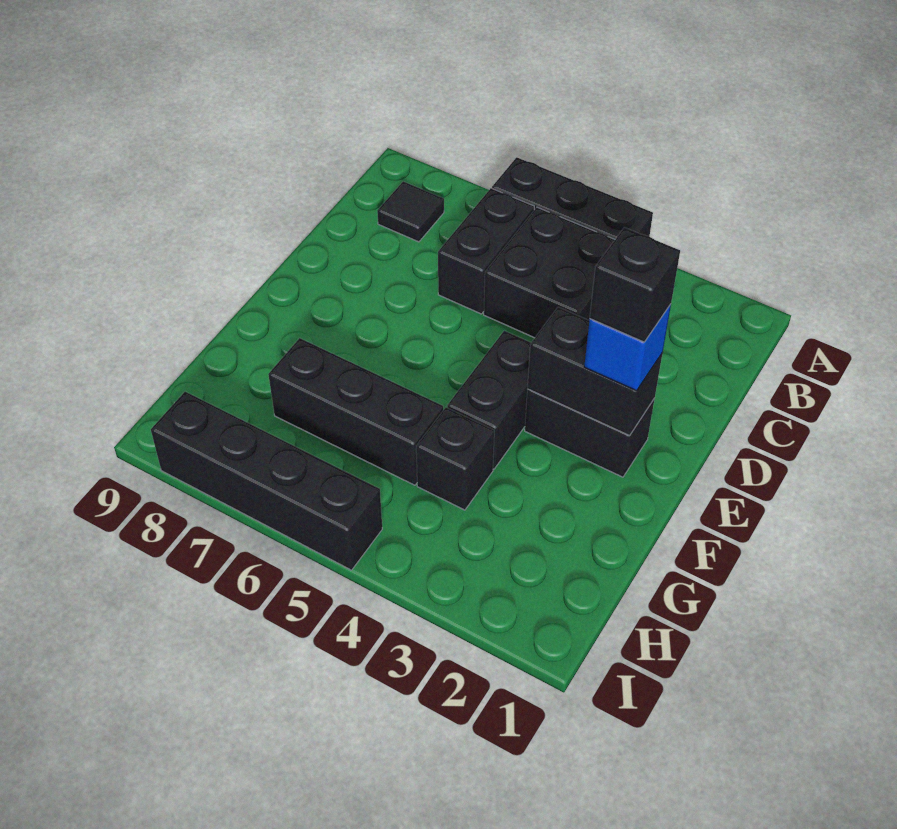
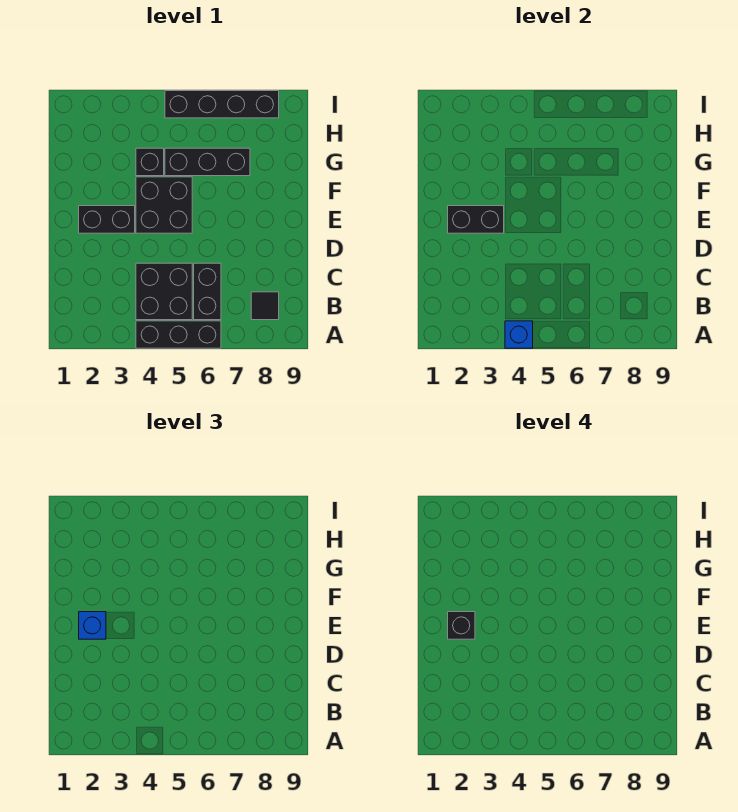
none -> blue brick A4 level 2
black brick E4:F4 level 1 -> black brick E4:F5 level 1

